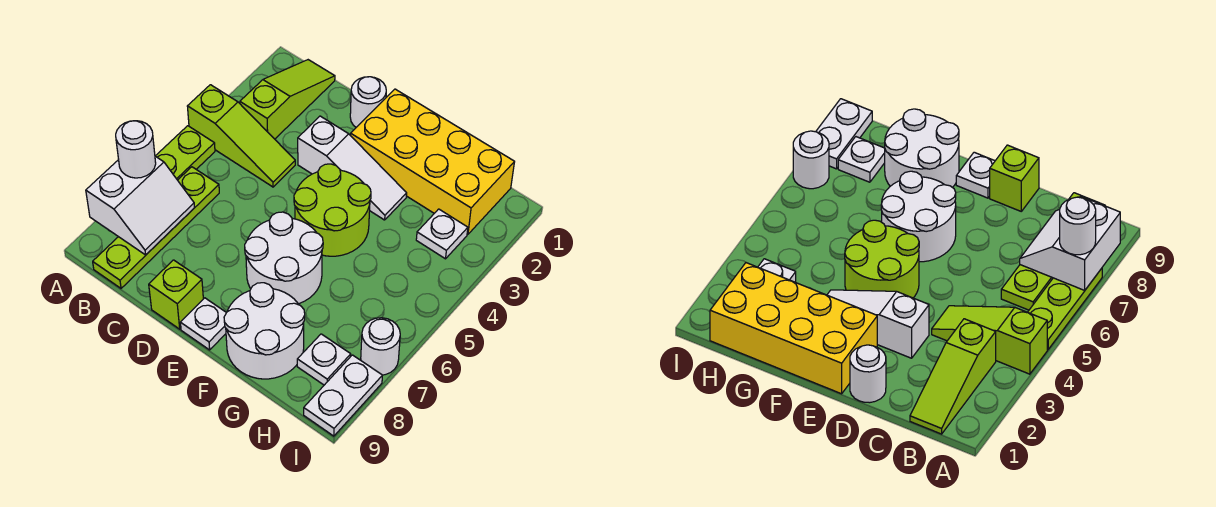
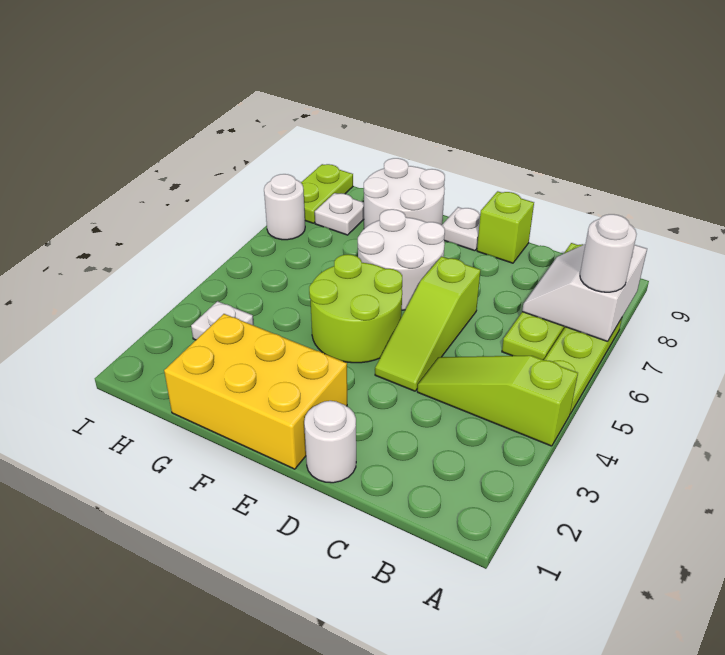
lime slope B1:B3 level 1 top 3 -> lime slope D4:D6 level 1 top 6
white slope D3:F3 level 1 top D -> none
yellow brick E1:H2 level 1 -> yellow brick E1:G2 level 1
white plate I8:I9 level 1 -> lime plate I8:I9 level 1

